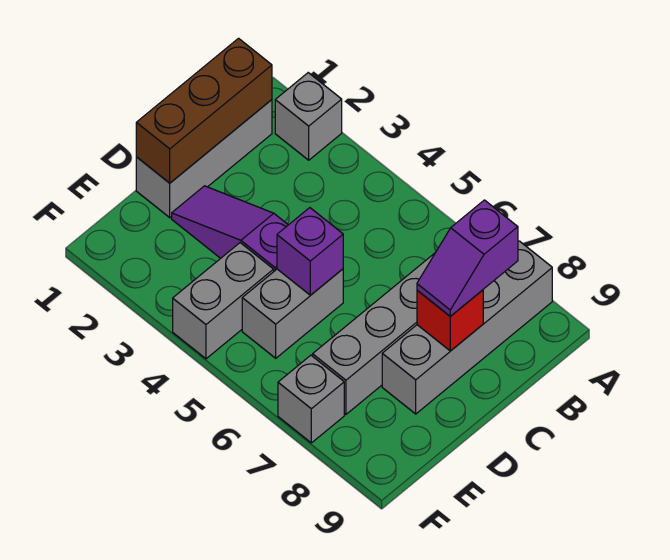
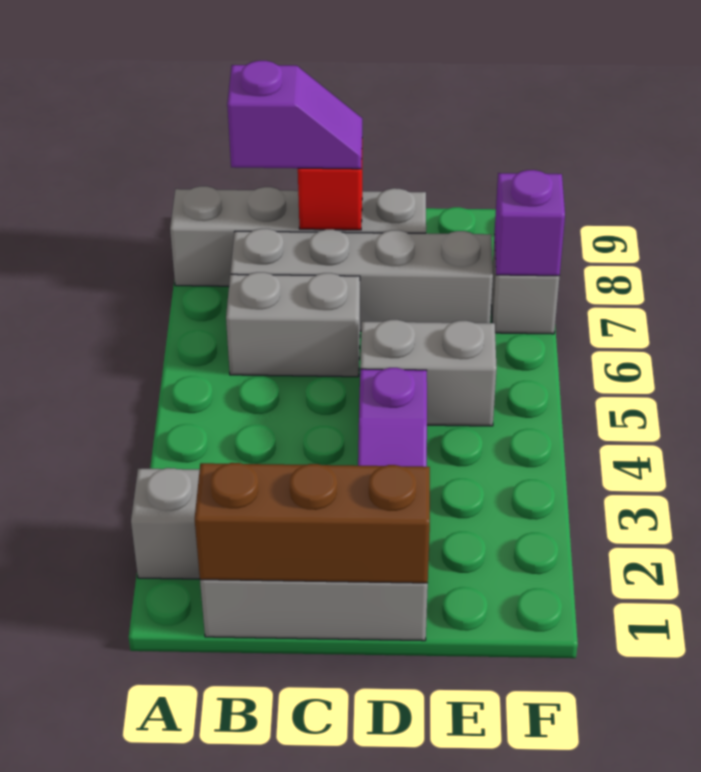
purple brick D5 level 2 -> purple brick F7 level 2
grey brick E4:F4 level 1 -> grey brick B6:C6 level 1

